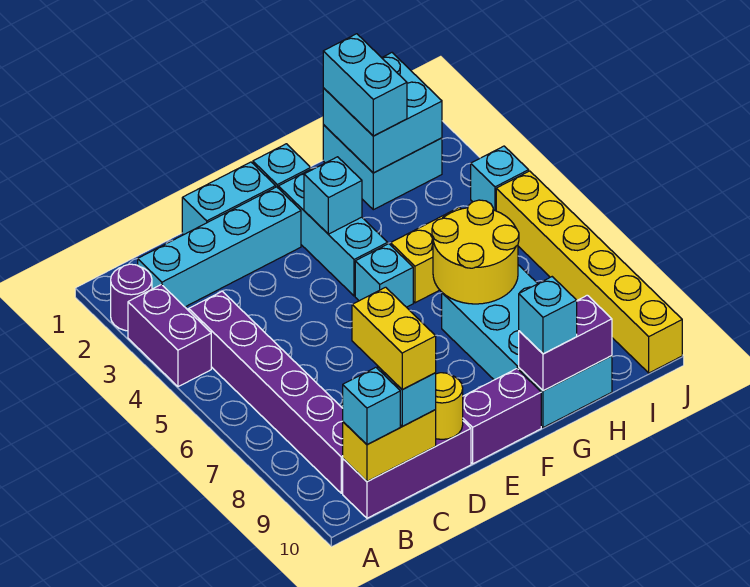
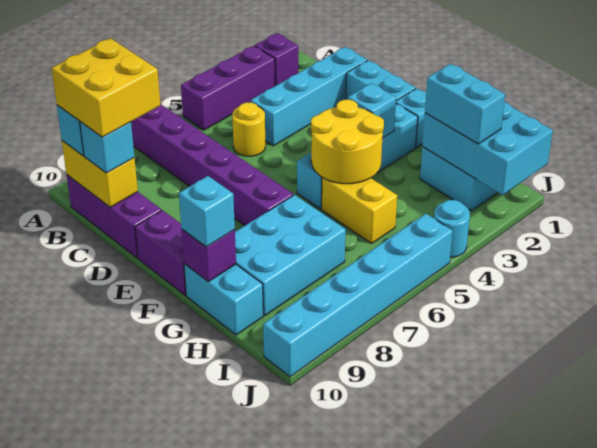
purple round brick A2 level 1 -> purple brick A2 level 1
purple brick A3:A4 level 1 -> purple brick A3:A5 level 1
cyan brick B2:E2 level 1 -> cyan brick C1:C4 level 1
purple brick B4:B9 level 1 -> purple brick A7:F7 level 1
yellow brick C9:C10 level 4 -> yellow brick B9:C10 level 4
yellow round brick D10 level 2 -> yellow round brick C5 level 1
yellow round brick G6:H7 level 2 -> yellow round brick F4:G5 level 2
purple brick G10:H10 level 2 -> purple brick G10 level 2
cyan brick H1:I2 level 2 -> cyan brick H1:J2 level 2
cyan brick H1:H2 level 3 -> cyan brick H2:I2 level 3
cyan brick J4 level 1 -> cyan round brick J4 level 1
yellow brick J5:J10 level 1 -> cyan brick J5:J10 level 1

